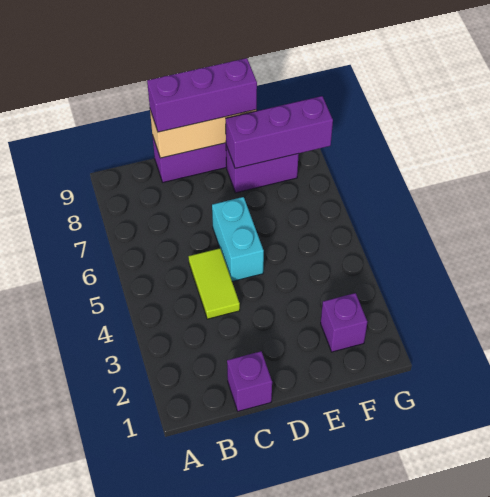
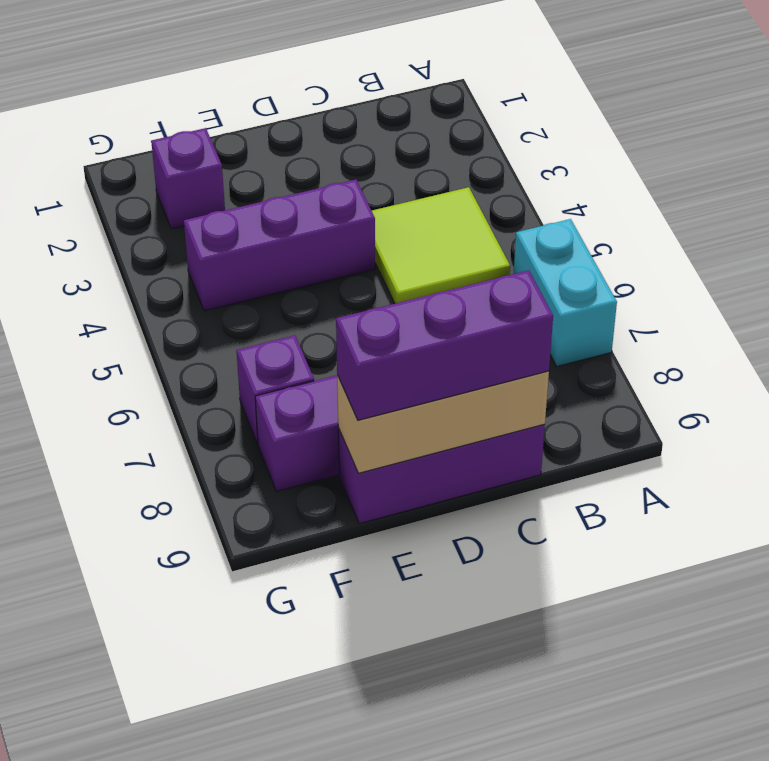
purple brick C1 level 1 -> purple brick F7 level 1
lime tile C4:C5 level 1 -> lime tile B4:C5 level 1
cyan brick D5:D6 level 1 -> cyan brick A6:A7 level 1
purple brick E8:G8 level 2 -> purple brick D4:F4 level 1

